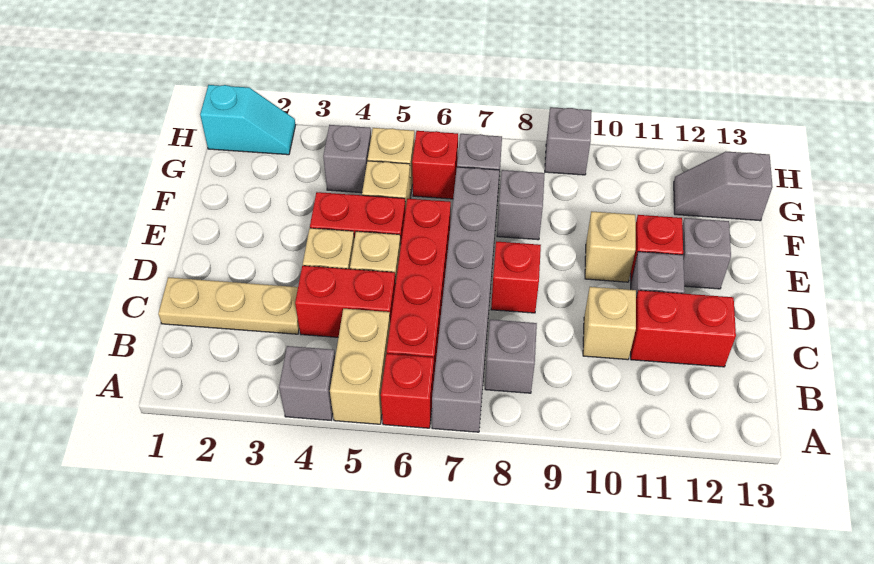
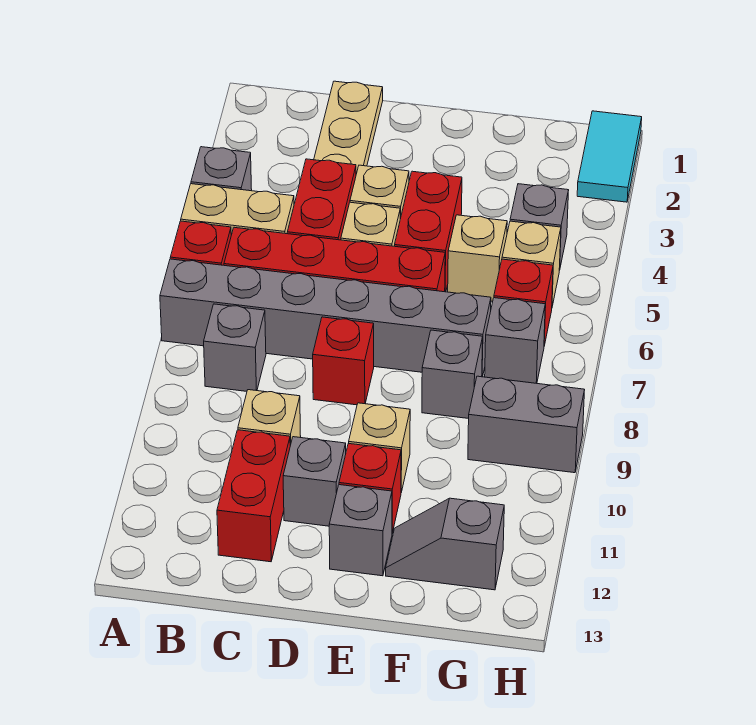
grey slope G12:G13 level 1 top 13 -> grey slope F12:G12 level 1 top G
cyan slope H1:H2 level 1 top 1 -> cyan tile H1:H2 level 1
grey brick H9 level 1 -> grey brick G9:H9 level 1

